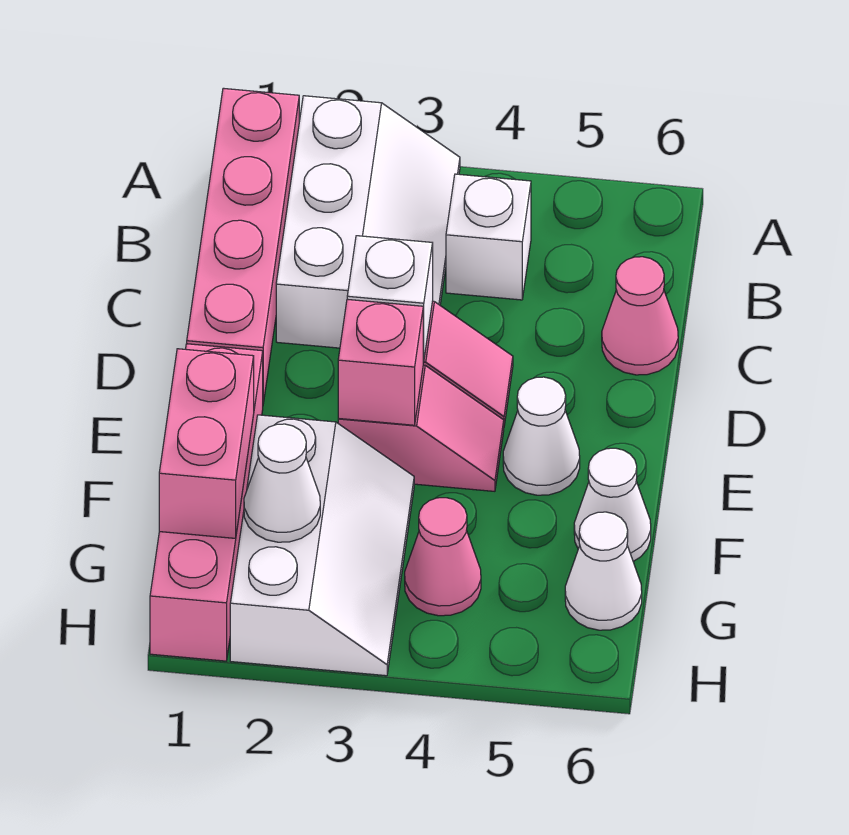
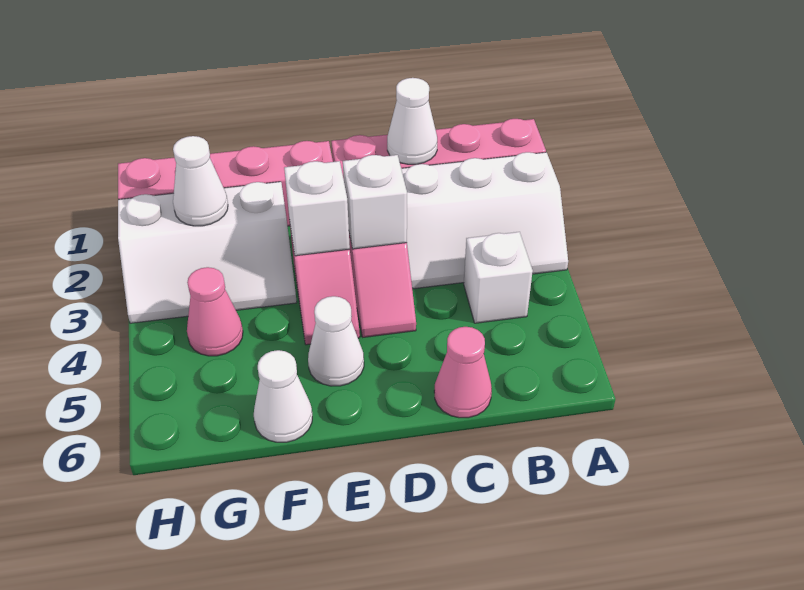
pink brick E3 level 2 -> white brick E3 level 2
pink brick F1:G1 level 2 -> none
white cone G6 level 1 -> white cone C1 level 2

